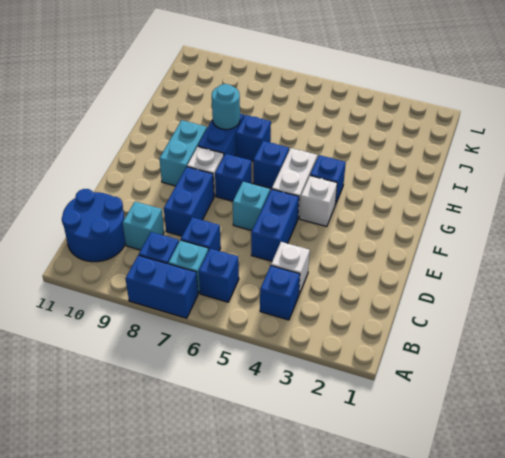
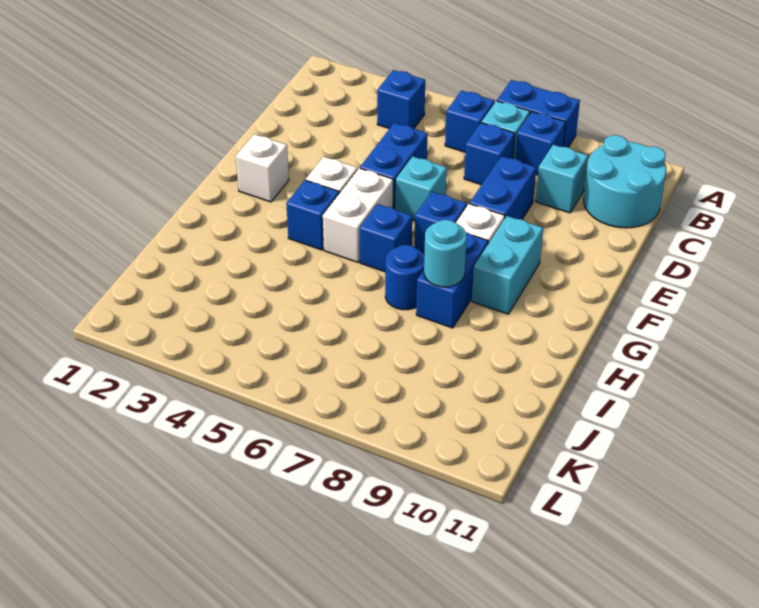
blue round brick B10:C11 level 1 -> cyan round brick B10:C11 level 1
white brick C4 level 1 -> white brick F2 level 1
blue brick H7 level 1 -> blue round brick H7 level 1

